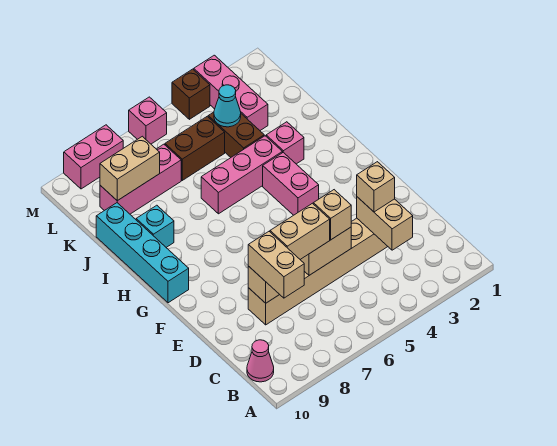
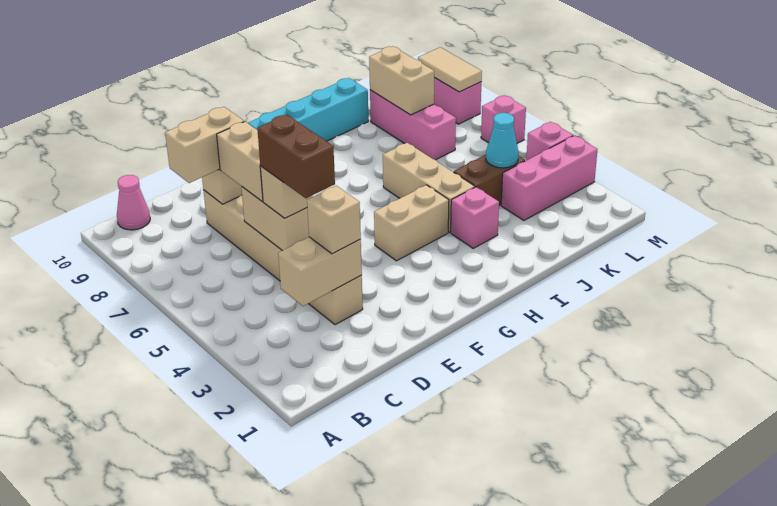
pink brick G4:H4 level 1 -> tan brick G4:H4 level 1
pink brick I4:I6 level 1 -> tan brick I4:I6 level 1
cyan brick I9 level 1 -> none
brown brick K5:K6 level 1 -> brown brick D4:D5 level 4
brown brick M4 level 1 -> pink brick M4 level 1
none -> tan tile M8:M9 level 2

